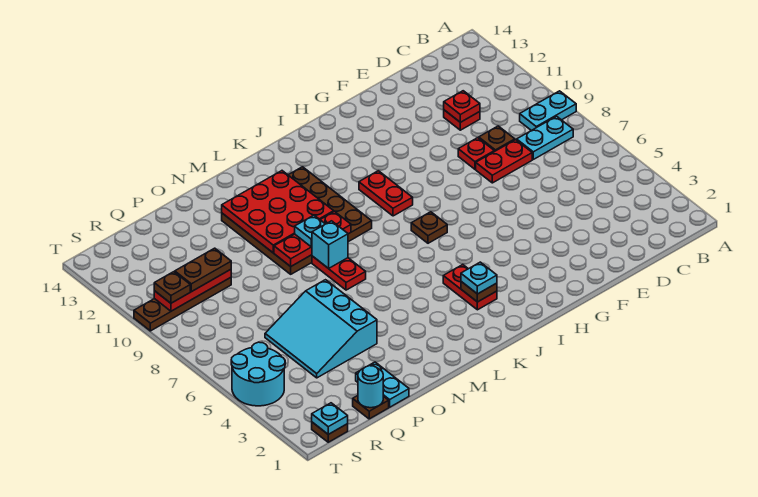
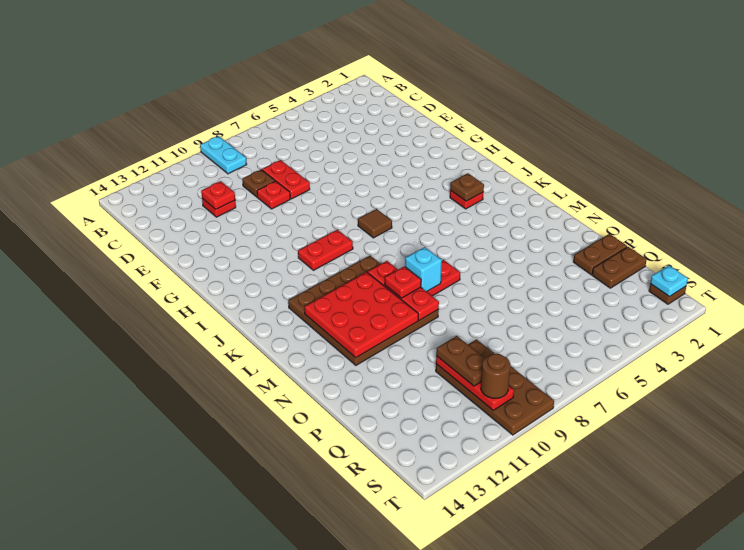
cyan plate B8:C8 level 1 -> none
brown plate I7 level 1 -> brown tile I7 level 1
red plate J3:J4 level 1 -> red plate J3 level 1
cyan plate J3 level 3 -> none
cyan plate M9 level 3 -> red plate M9 level 3
cyan slope O4:Q6 level 1 top O -> none
cyan plate P1:P2 level 1 -> brown plate P1:P2 level 1
brown plate Q1 level 1 -> brown plate Q1:Q2 level 1
cyan round brick Q1 level 2 -> none
brown plate Q10:T10 level 1 -> brown plate Q9:T10 level 1
cyan round brick S4:T5 level 1 -> none
brown plate S10 level 3 -> brown round brick S10 level 3

